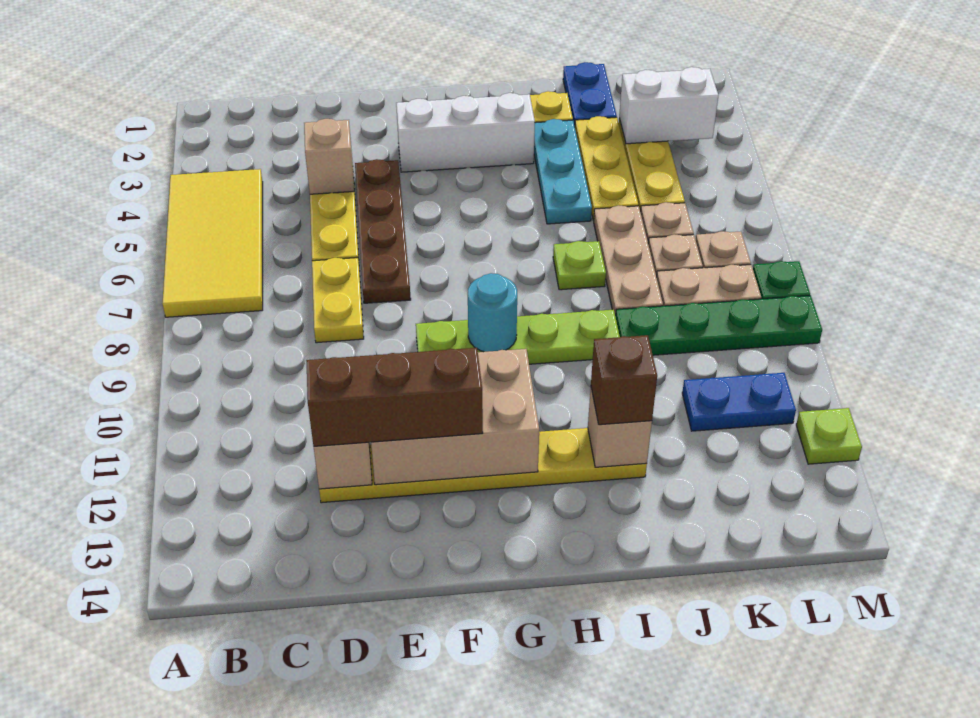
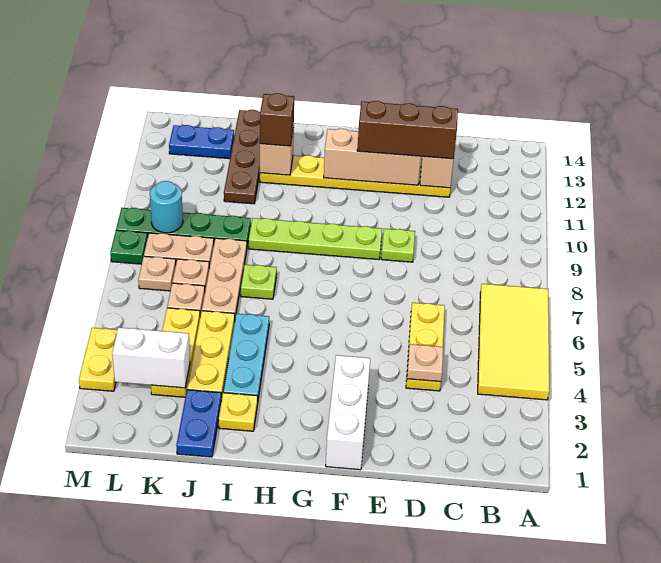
tan brick D4 level 2 -> tan plate D4 level 2
yellow plate D7:D8 level 1 -> yellow plate M3:M4 level 1
brown plate E4:E7 level 1 -> brown plate J11:J14 level 1
tan brick E11:G12 level 2 -> tan brick E12:G12 level 2
white brick F3:H3 level 1 -> white brick F1:F3 level 1
cyan round brick G9 level 2 -> cyan round brick L9 level 2
blue plate K11:L11 level 1 -> blue plate K13:L13 level 1
lime plate M12 level 1 -> lime plate E9 level 1

